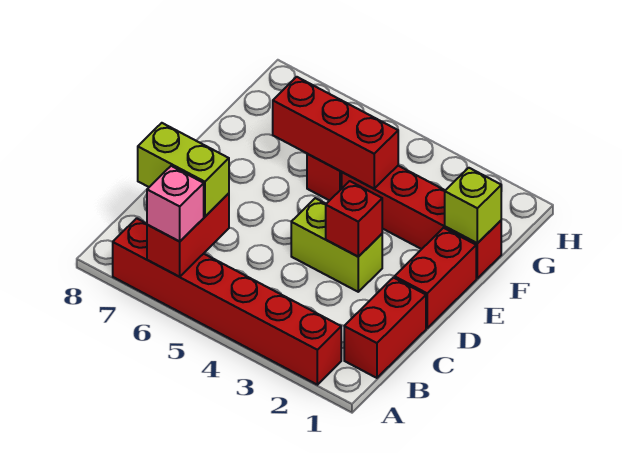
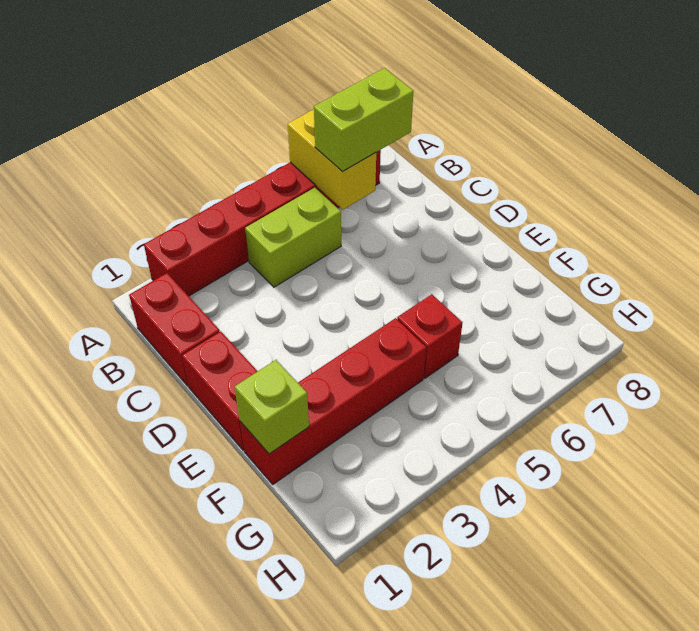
red brick A6:B6 level 2 -> yellow brick A6:B6 level 2
pink brick A6 level 3 -> none
lime brick D3:D4 level 1 -> lime brick B4:B5 level 1
red brick D3 level 2 -> none
red brick F4:F6 level 2 -> none

